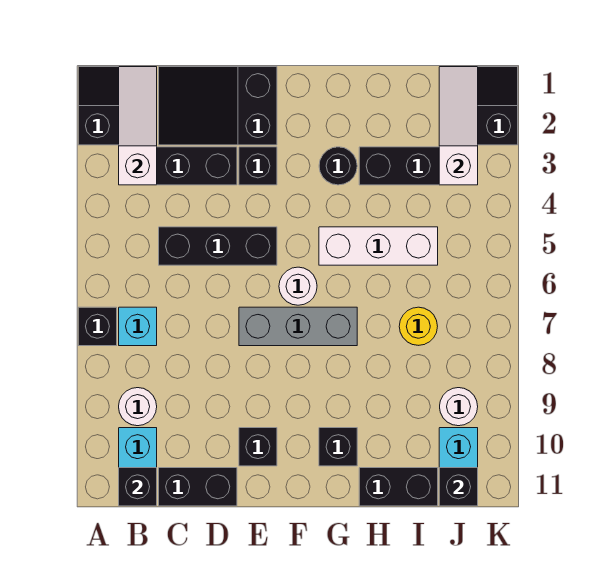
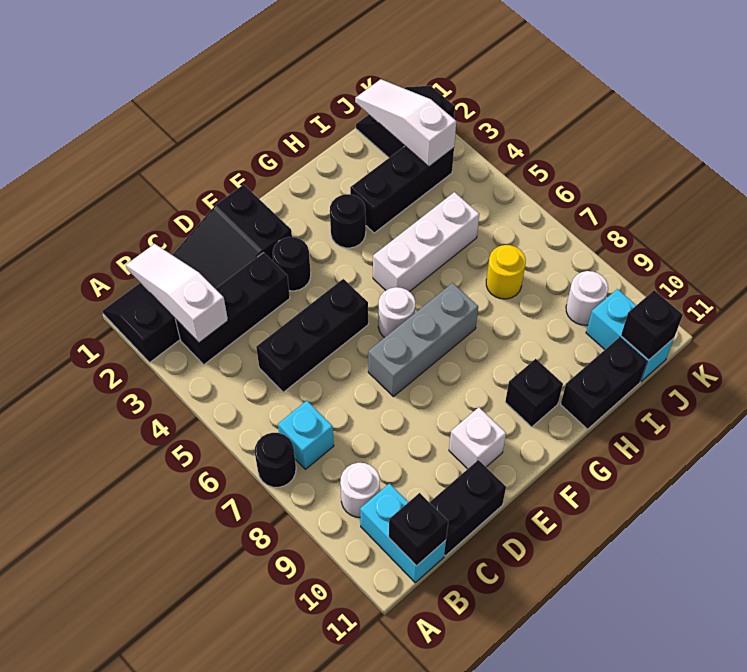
black brick A7 level 1 -> black round brick A7 level 1
black brick E3 level 1 -> black round brick E3 level 1
black brick E10 level 1 -> white brick E10 level 1

